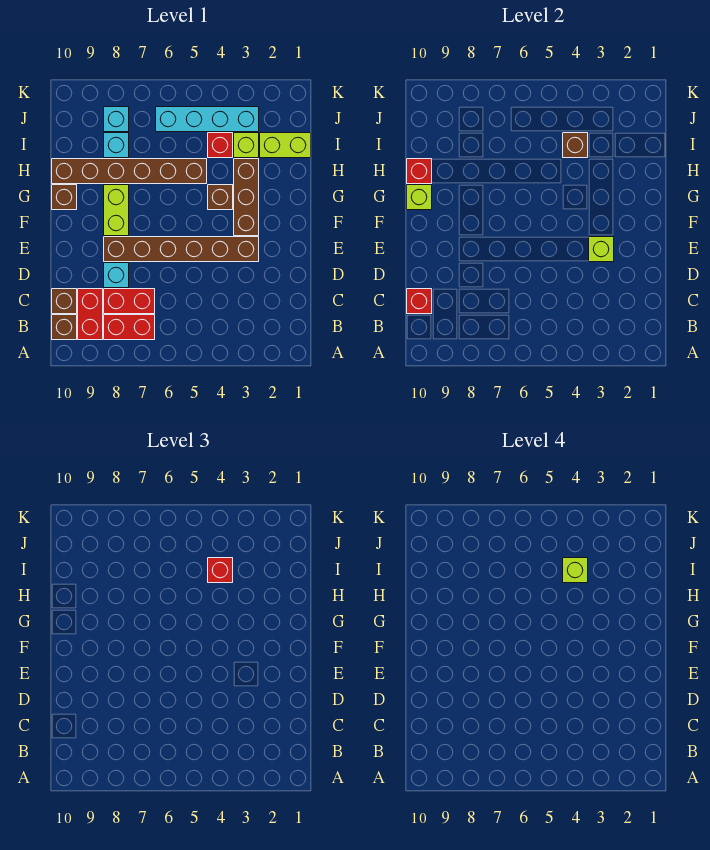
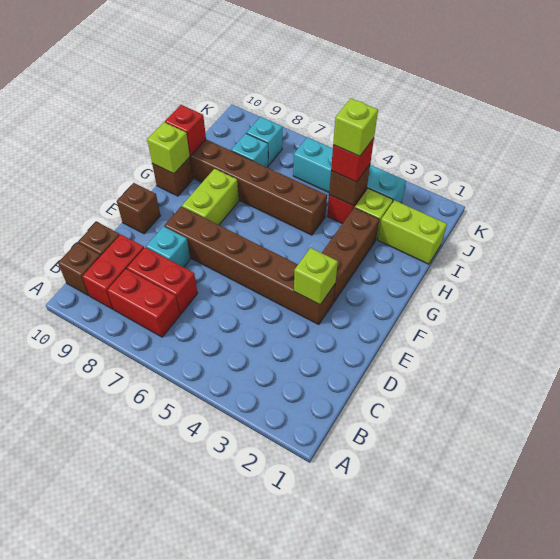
red brick C10 level 2 -> none
brown brick G4 level 1 -> brown brick E10 level 1

